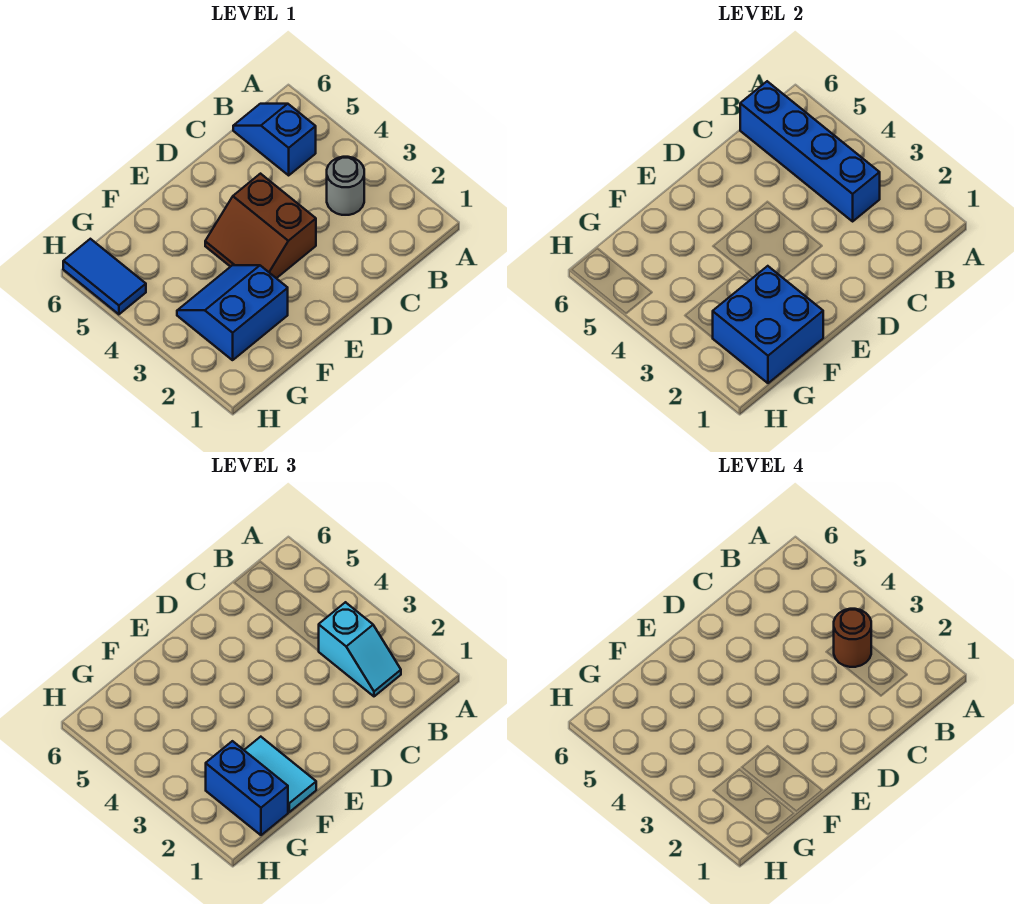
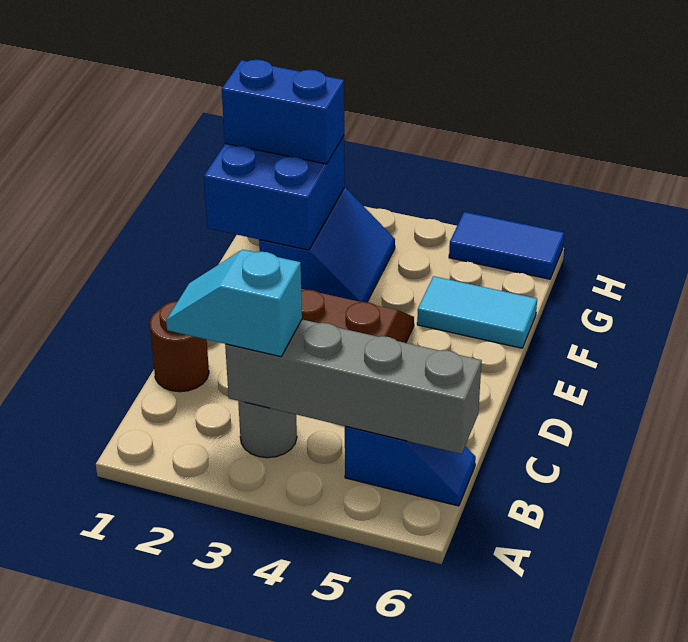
blue brick B3:B6 level 2 -> grey brick B3:B6 level 2
brown round brick B3 level 4 -> brown round brick C1 level 1
cyan tile F1:F2 level 3 -> cyan tile F5:F6 level 1

